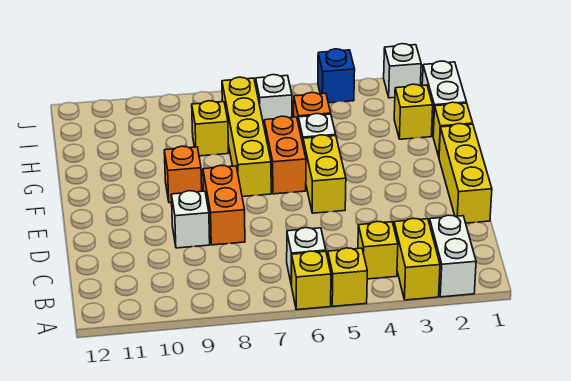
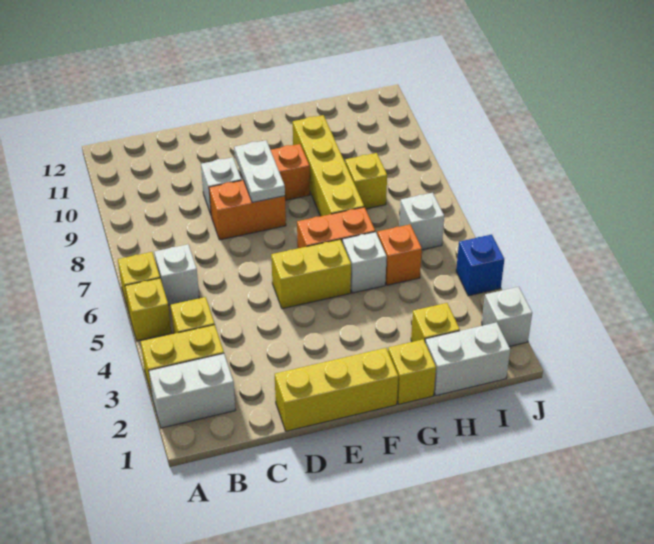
none -> white plate E8:E9 level 2
yellow brick F7:I7 level 1 -> yellow brick G7:G10 level 1

